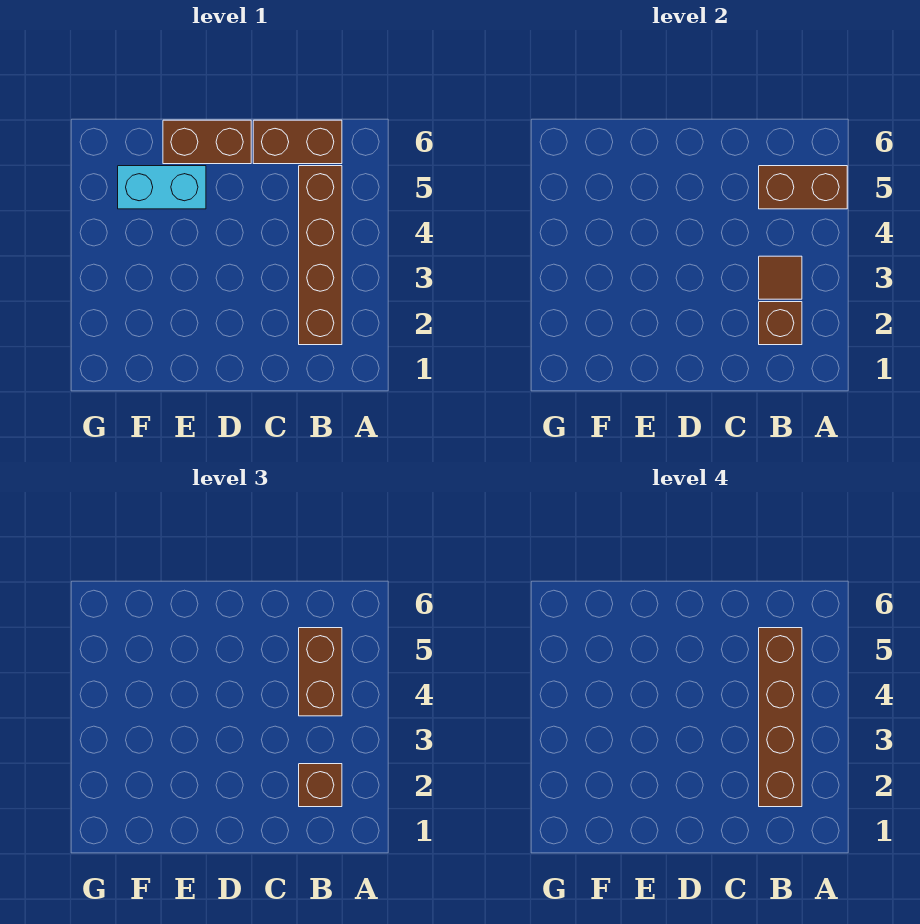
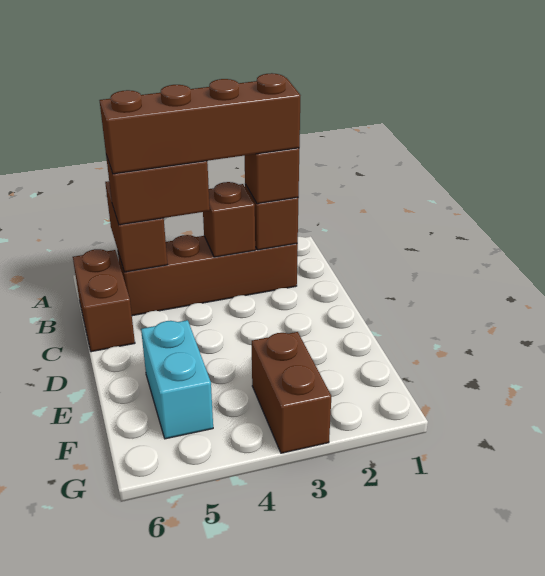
brown tile B3 level 2 -> brown brick B3 level 2
brown brick D6:E6 level 1 -> brown brick F3:G3 level 1

